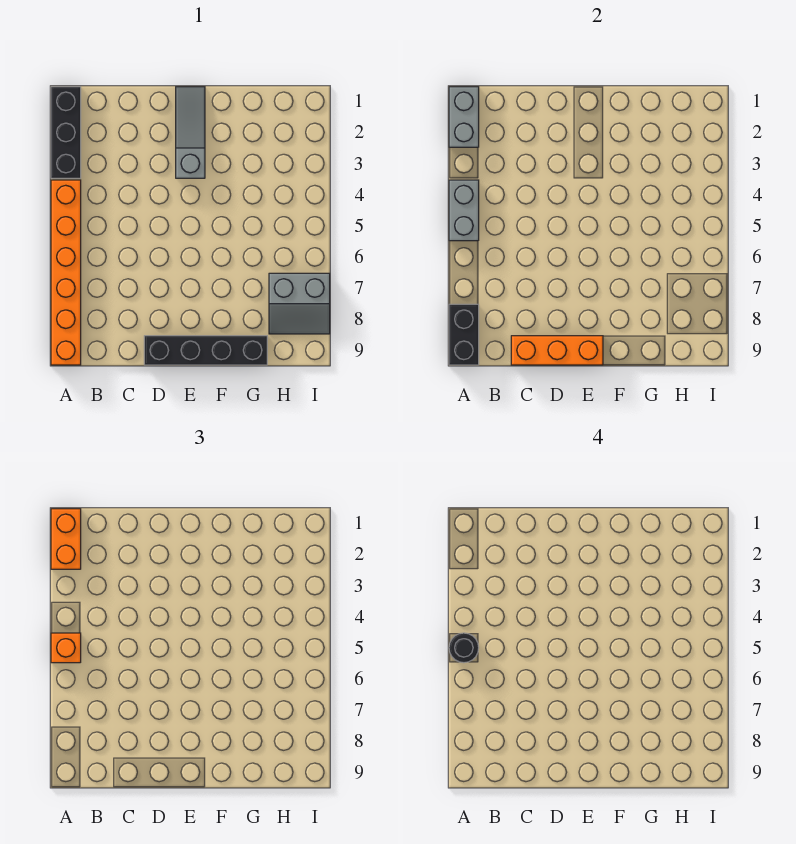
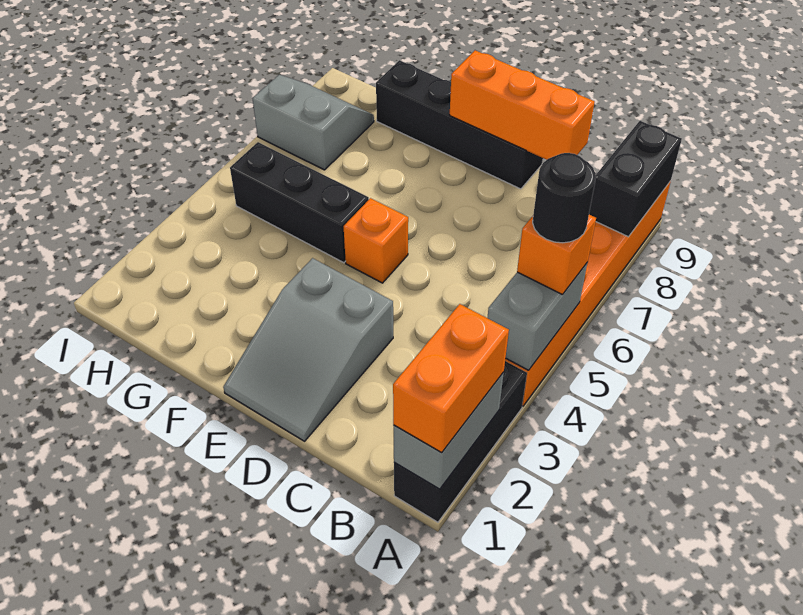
grey slope E1:E3 level 1 top 3 -> grey slope D1:E3 level 1 top 3
none -> orange brick E5 level 1
none -> black brick F5:H5 level 1

